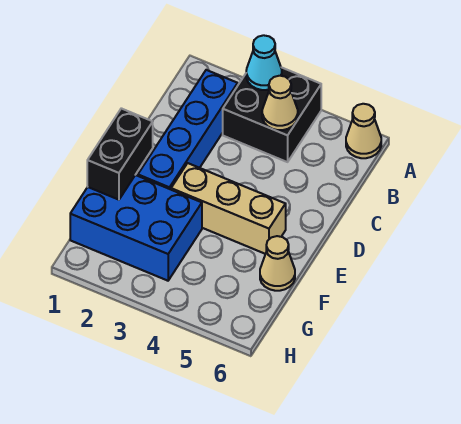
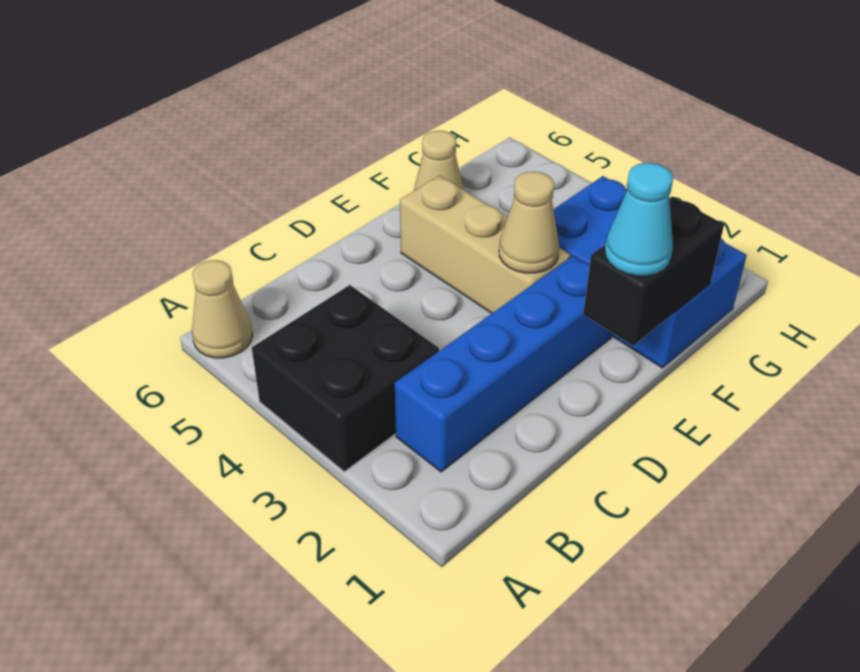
cyan cone A3 level 2 -> cyan cone E1 level 3
tan cone B4 level 2 -> tan cone E3 level 2

